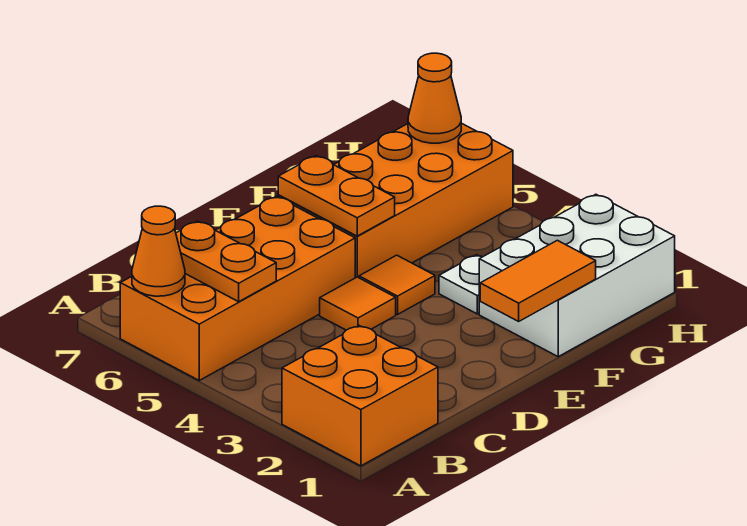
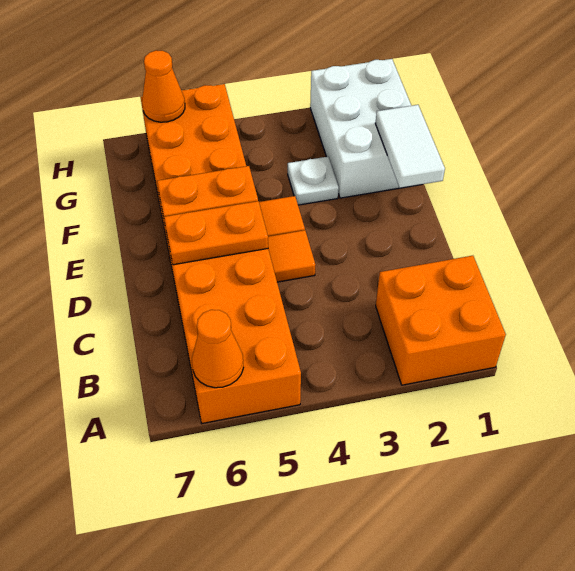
orange plate B5:B6 level 2 -> orange plate D5:D6 level 2
orange tile E1:F1 level 2 -> white tile E1:F1 level 2

